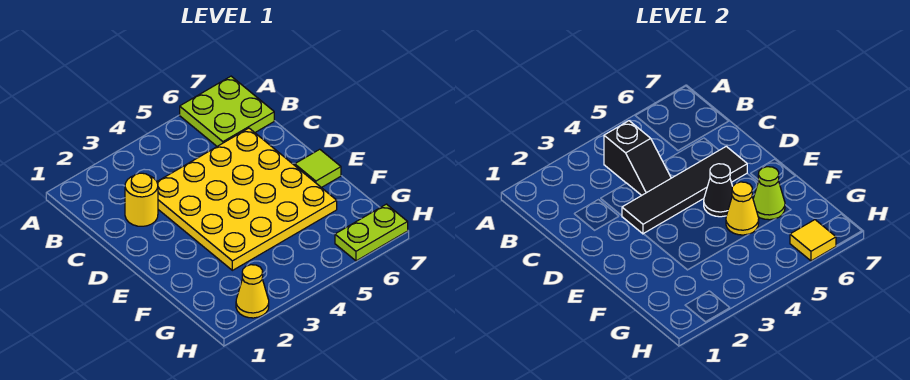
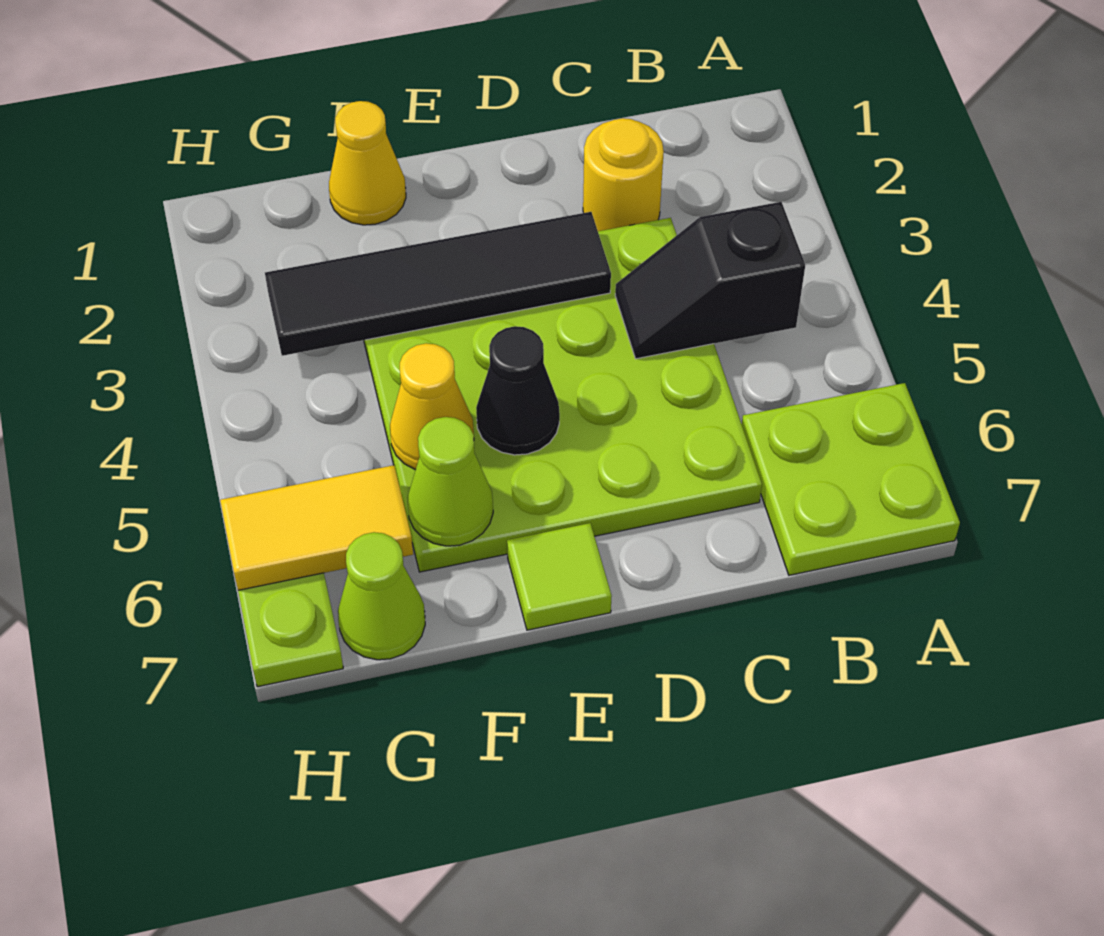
yellow plate C3:F6 level 1 -> lime plate C3:F6 level 1
black tile D3:D6 level 2 -> black tile D3:G3 level 2
none -> lime cone G7 level 1
yellow cone H2 level 1 -> yellow cone F1 level 1
yellow tile H6 level 2 -> yellow tile G6:H6 level 2

